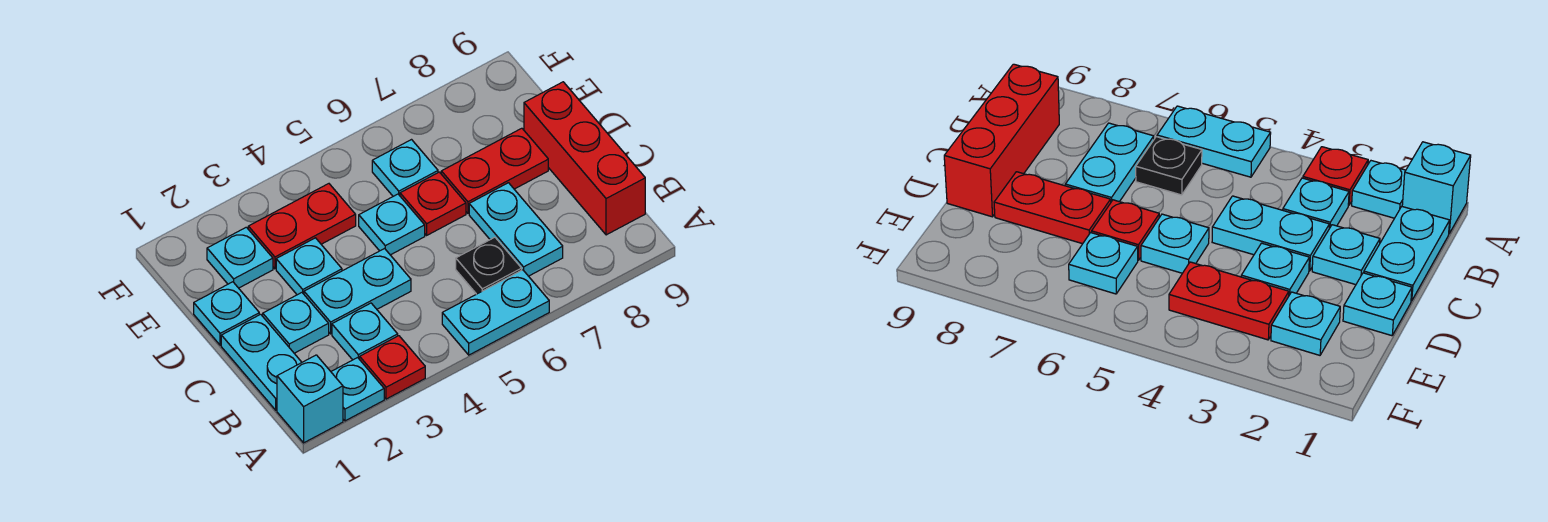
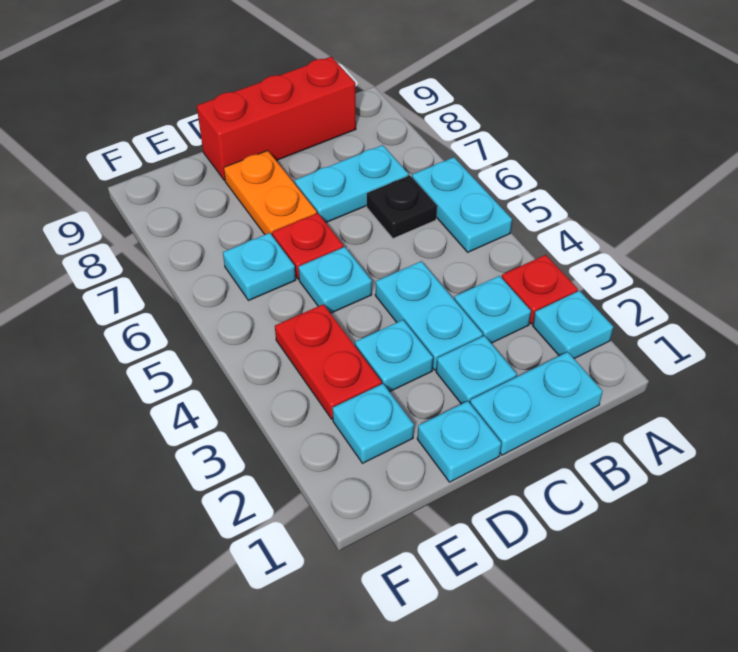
cyan brick A1 level 1 -> none
red plate D7:D8 level 1 -> orange plate D7:D8 level 1

